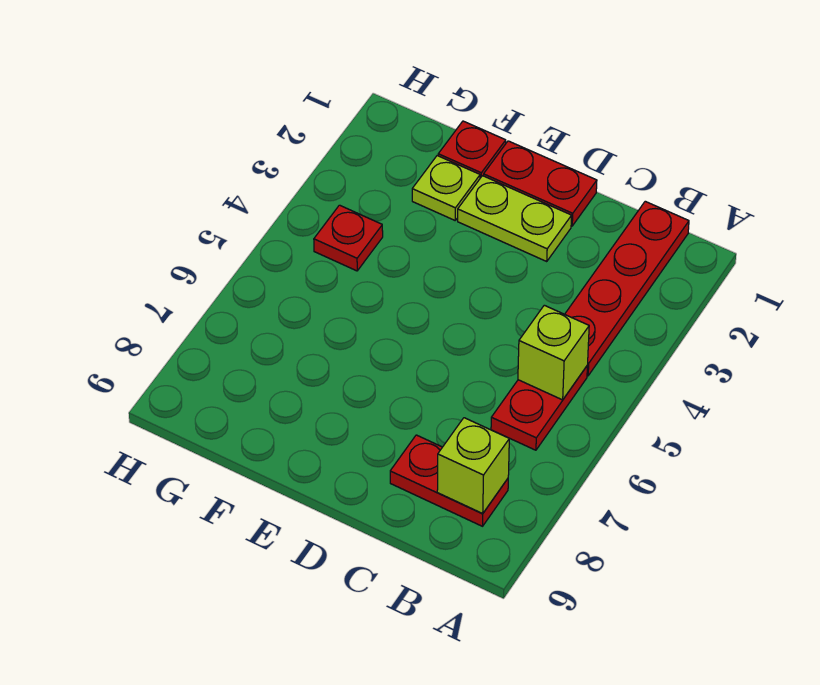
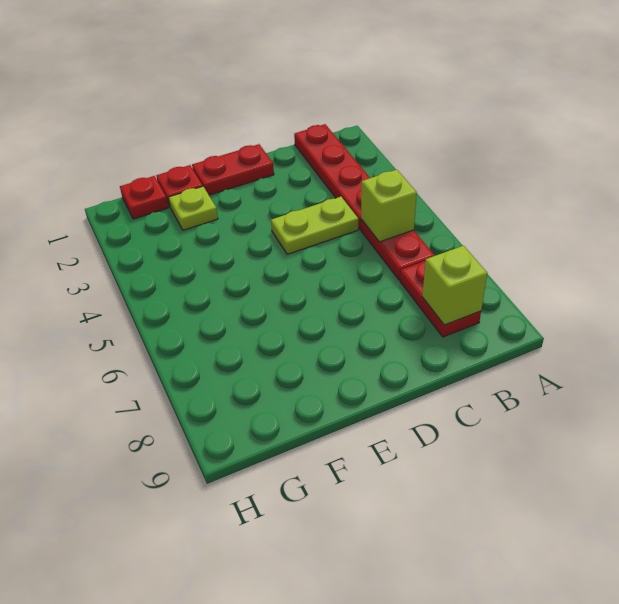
red plate B8:C8 level 1 -> red plate B7:B8 level 1
lime plate D2:E2 level 1 -> lime plate C4:D4 level 1
red plate G4 level 1 -> red plate G1 level 1

